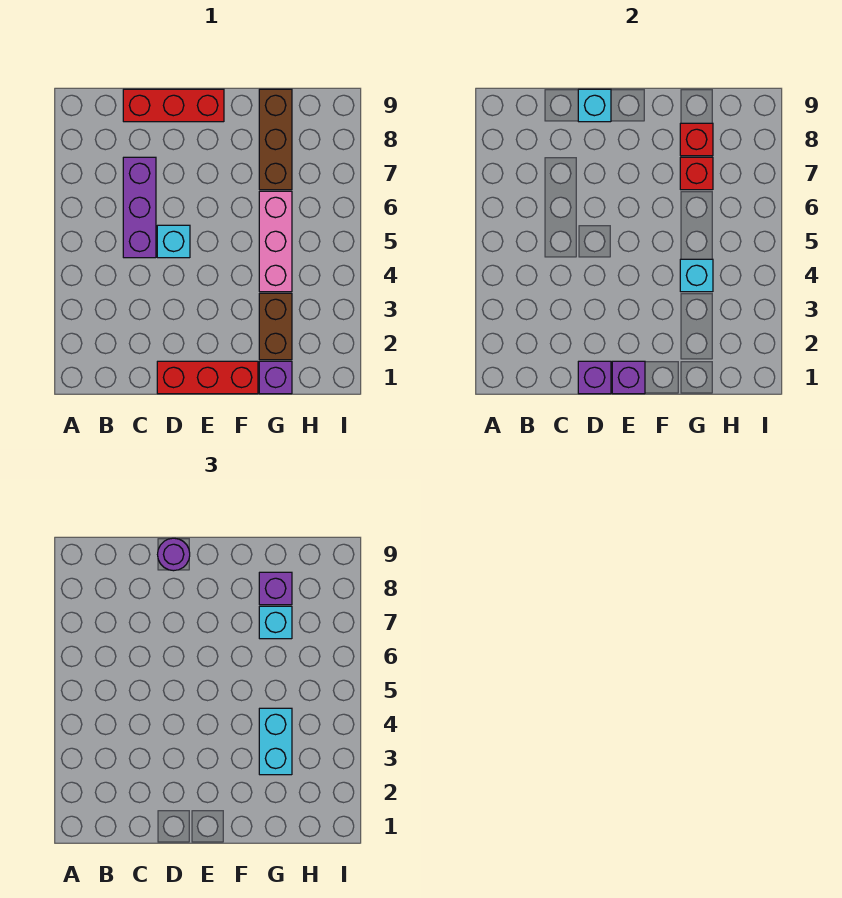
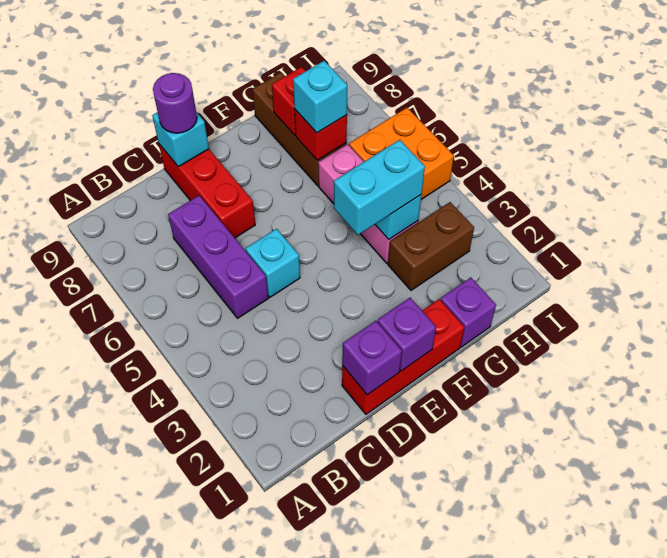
red brick C9:E9 level 1 -> red brick D7:D9 level 1
brown brick G2:G3 level 1 -> brown brick G3:H3 level 1
cyan brick G3:G4 level 3 -> cyan brick F4:G4 level 3
purple brick G8 level 3 -> none
none -> orange brick H5:I6 level 1

